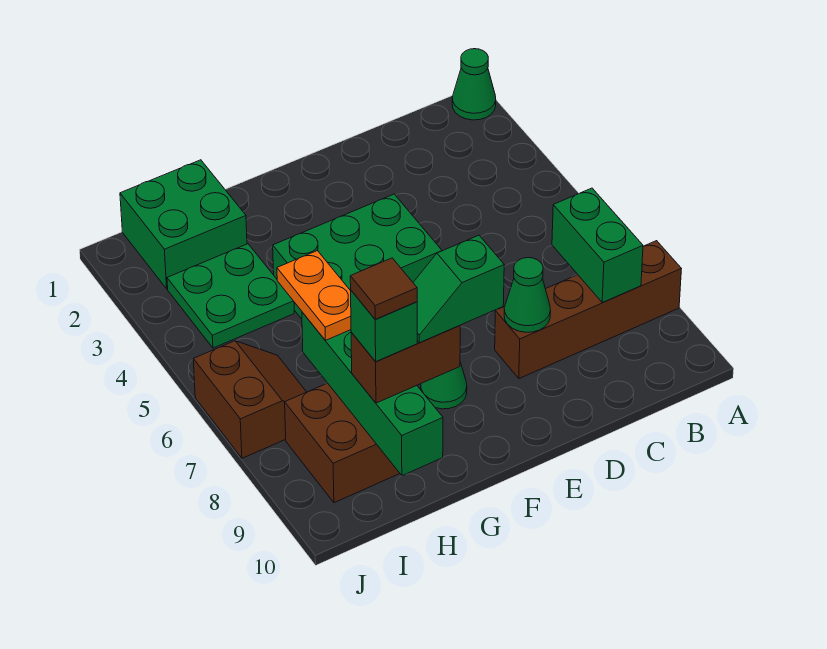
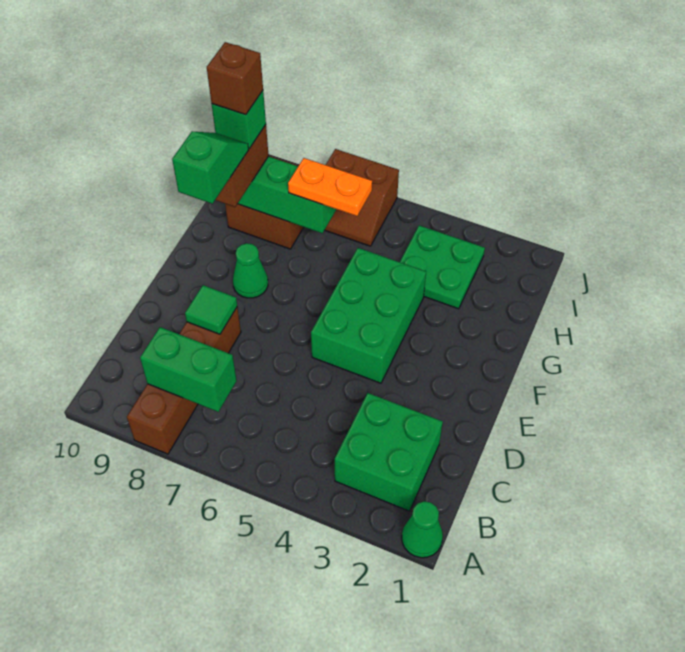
green cone D8 level 2 -> green tile D8 level 2
green brick H1:I2 level 1 -> green brick B2:C3 level 1
brown tile H9 level 5 -> brown brick H9 level 5

